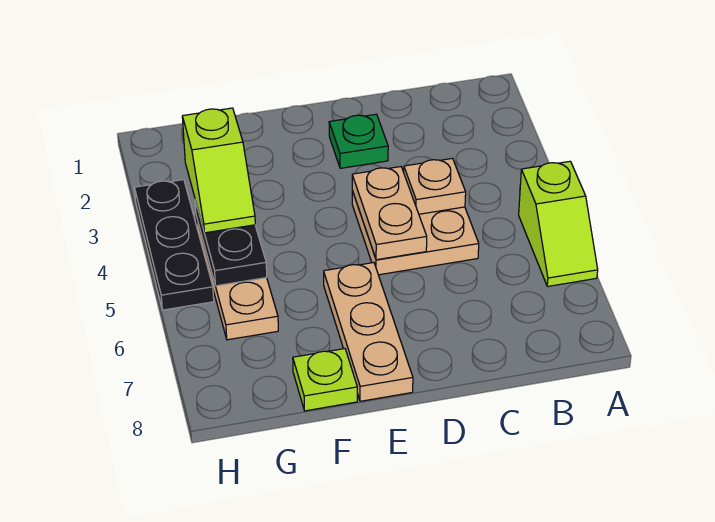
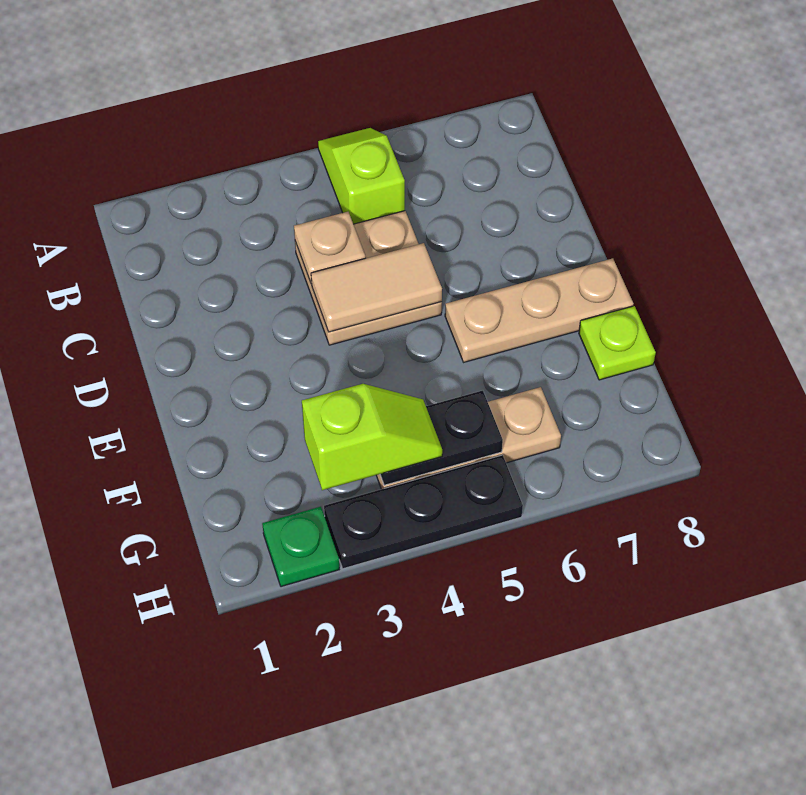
lime slope A5:A6 level 1 top 5 -> lime slope A5:B5 level 1 top B
green plate D2 level 1 -> green plate H2 level 1
tan plate D4:D5 level 2 -> tan tile D4:D5 level 2

